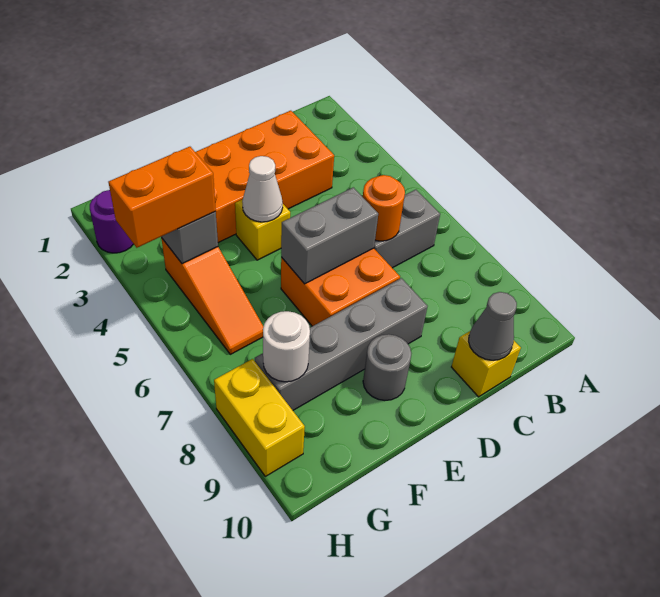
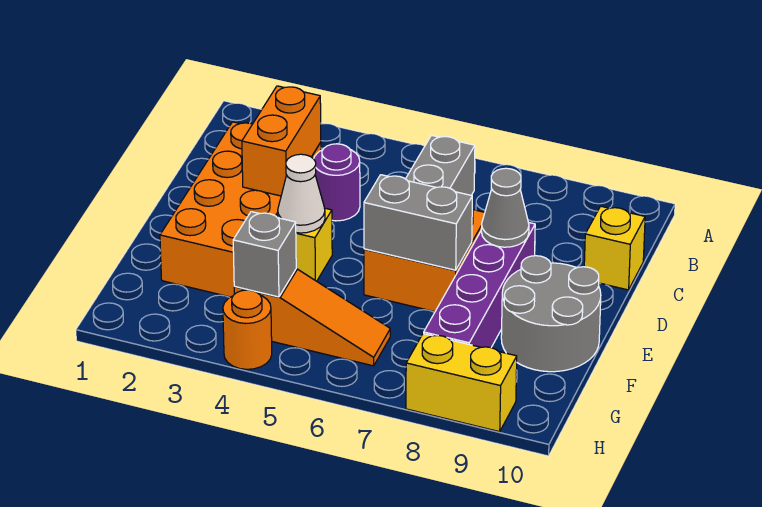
orange round brick C6 level 2 -> orange round brick H4 level 1
grey cone C10 level 2 -> grey cone D8 level 2
grey brick D6:E6 level 2 -> grey brick E6:E7 level 2
grey brick D8:G8 level 1 -> purple brick D8:G8 level 1
grey round brick E9 level 1 -> grey round brick E9:F10 level 1
orange brick G4:H4 level 3 -> orange brick C3:D3 level 2
white round brick G8 level 2 -> none
purple round brick H2 level 1 -> purple round brick C4 level 1

